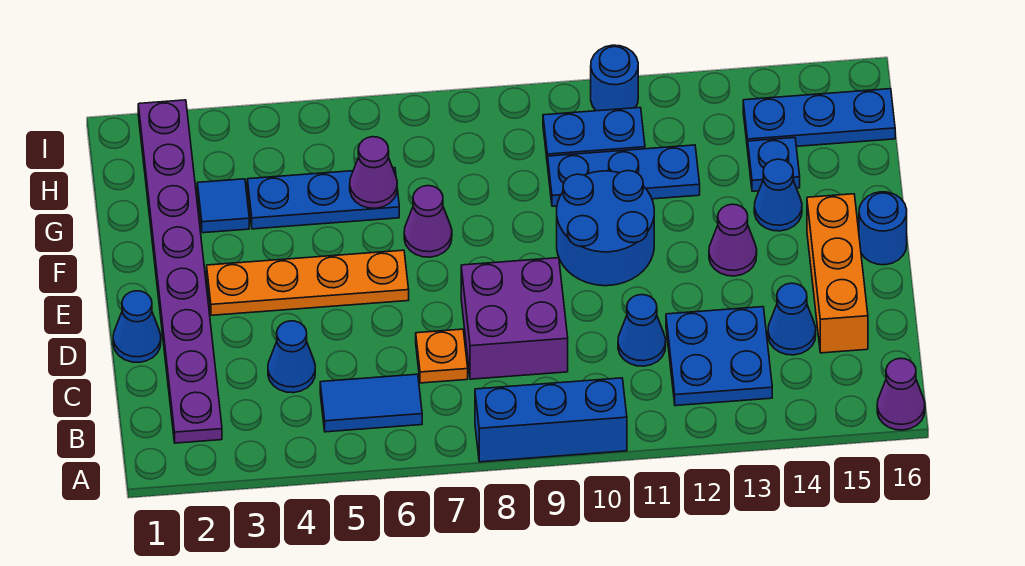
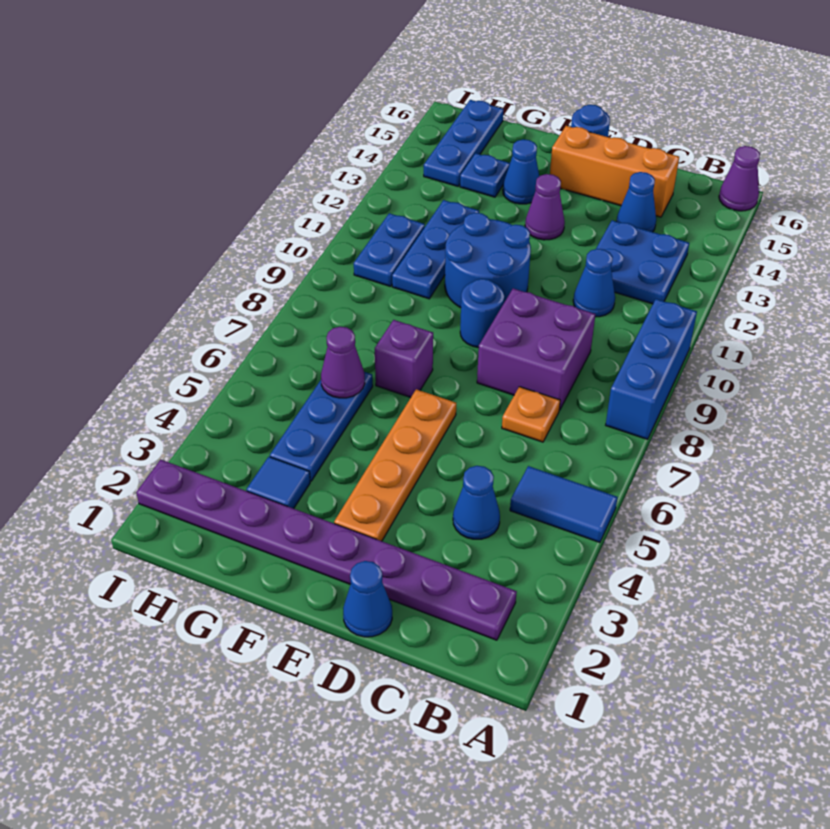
blue tile B5:B6 level 1 -> blue tile A5:B5 level 1
purple cone F7 level 1 -> purple brick F7 level 1
blue round brick I11 level 1 -> blue round brick E9 level 1

